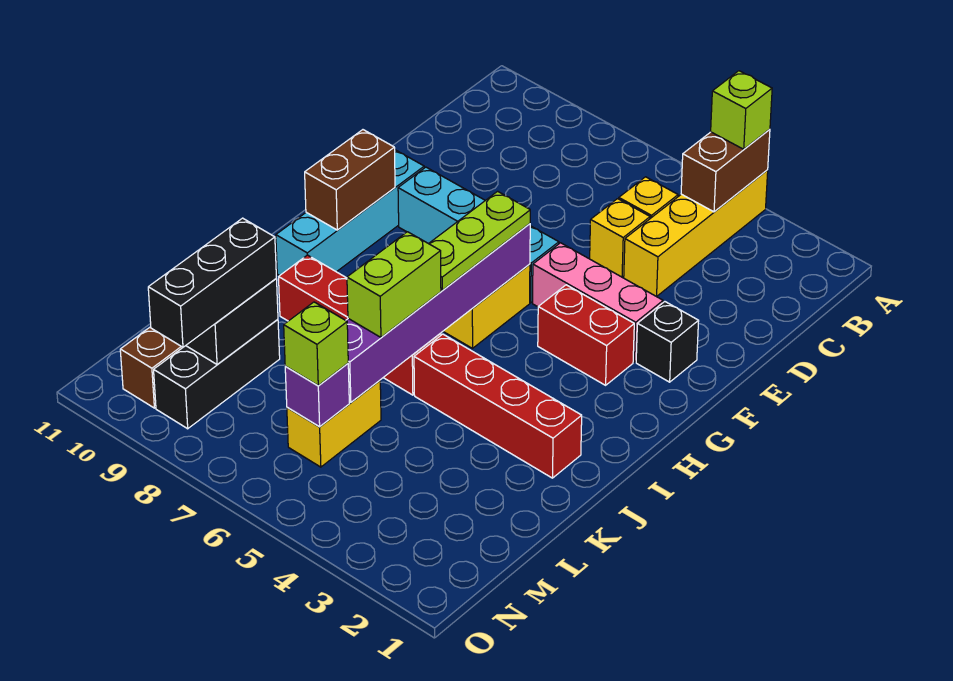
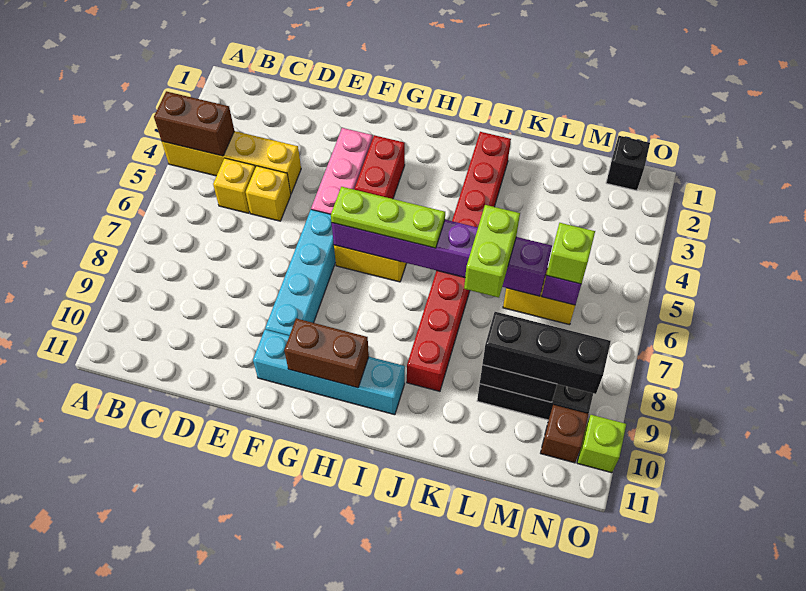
lime brick A4 level 3 -> lime brick O10 level 1
black brick F2 level 1 -> black brick N1 level 1
lime brick J6:K6 level 3 -> lime brick K6:K7 level 3

